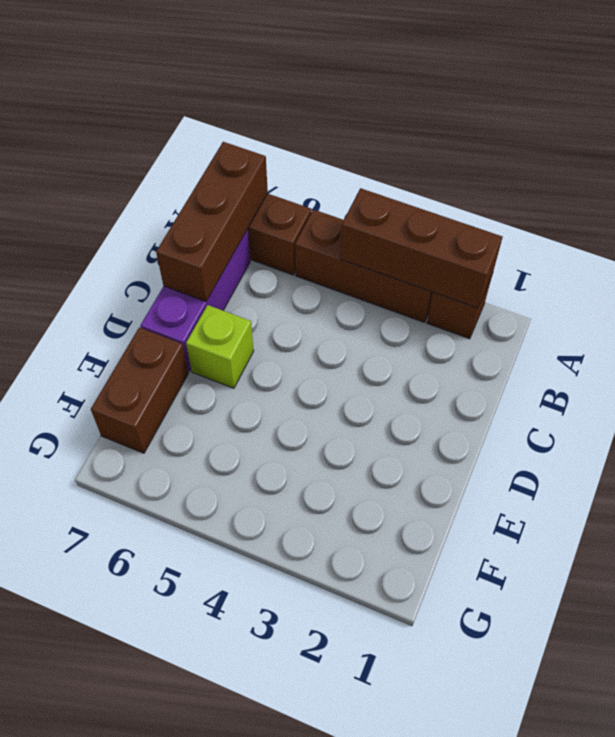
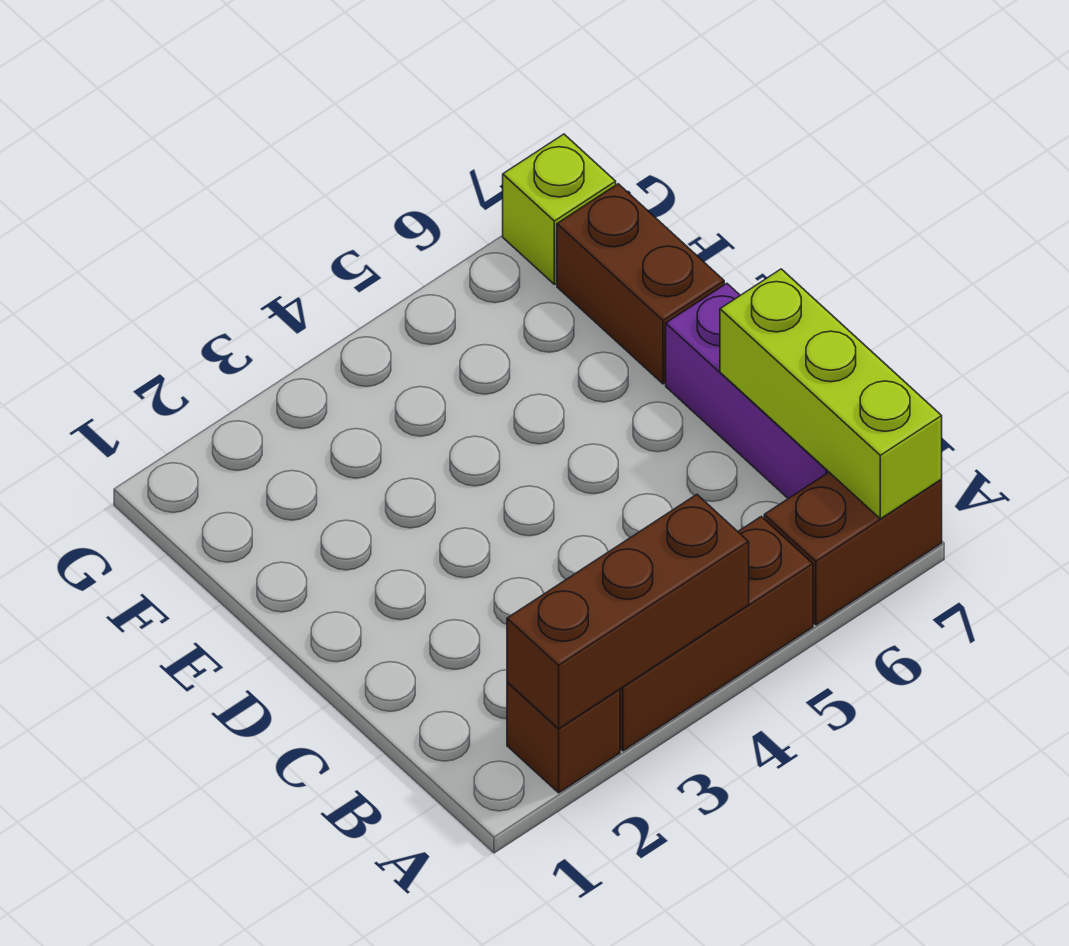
brown brick A7:C7 level 2 -> lime brick A7:C7 level 2
lime brick D6 level 1 -> lime brick G7 level 1

